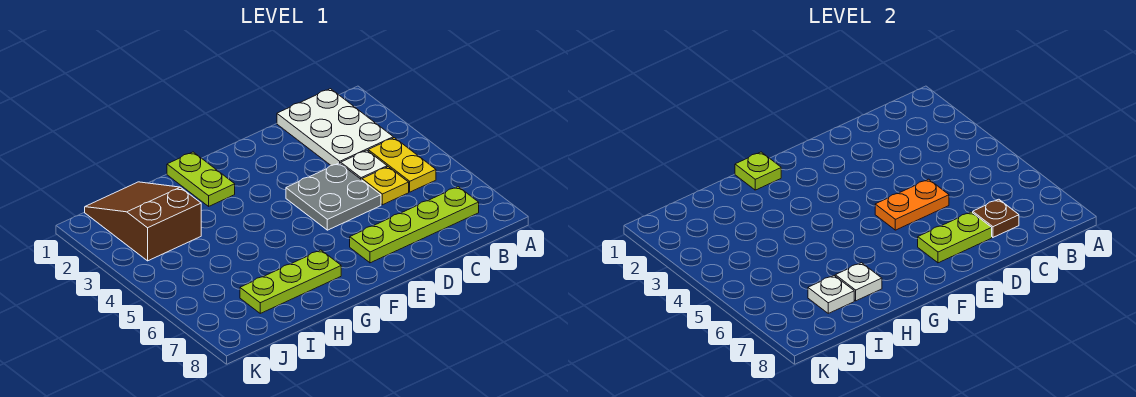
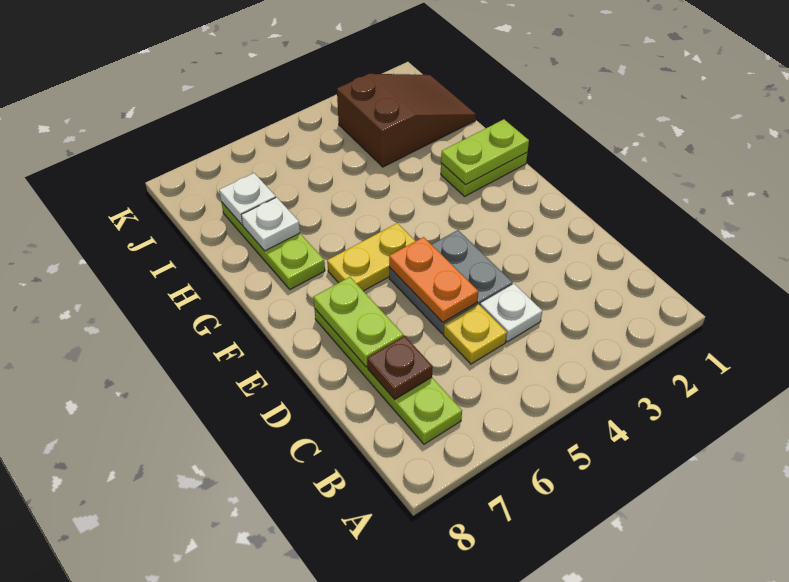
white plate B1:C3 level 1 -> none
yellow plate B4:B5 level 1 -> yellow plate F5:F6 level 1
lime plate G1 level 2 -> lime plate G1:G2 level 2

